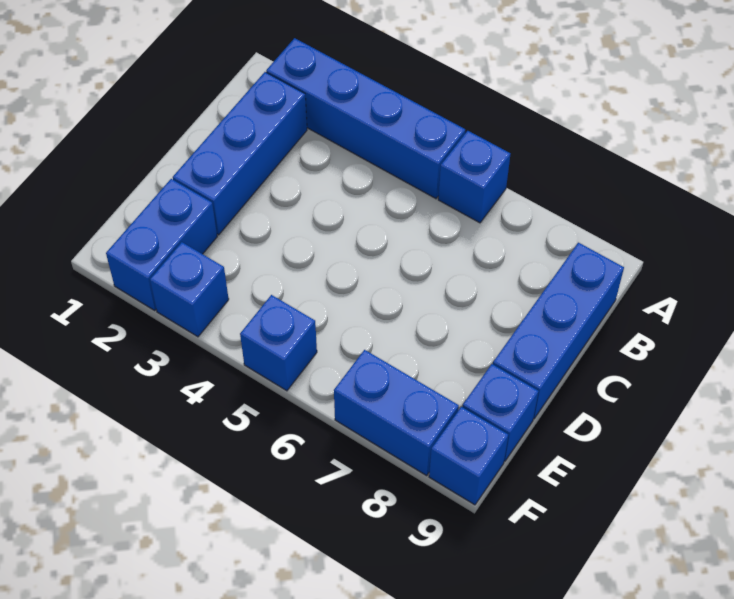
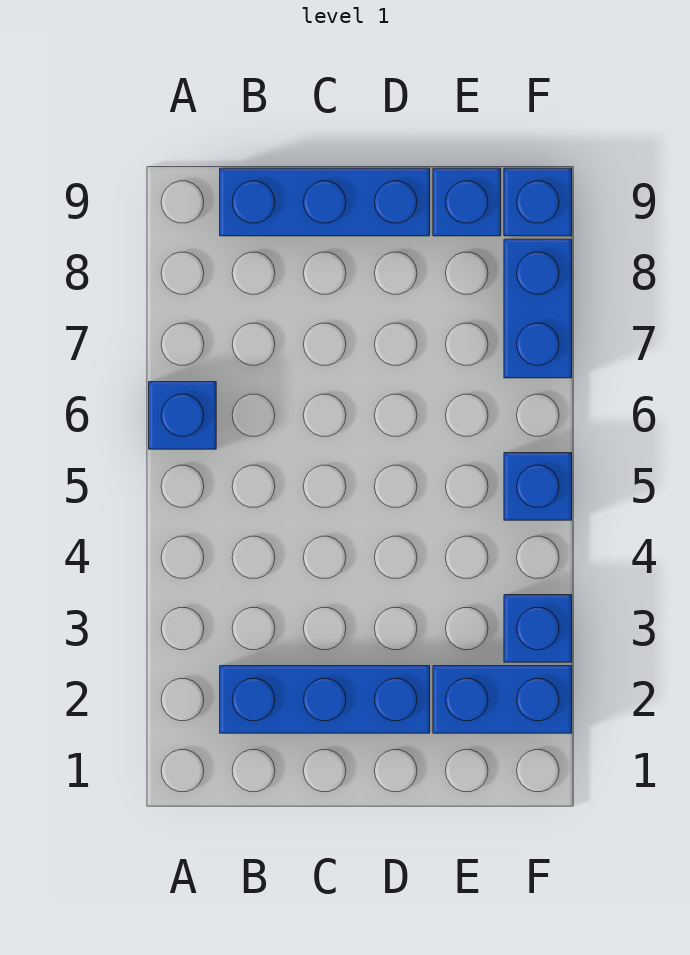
blue brick A2:A5 level 1 -> none

